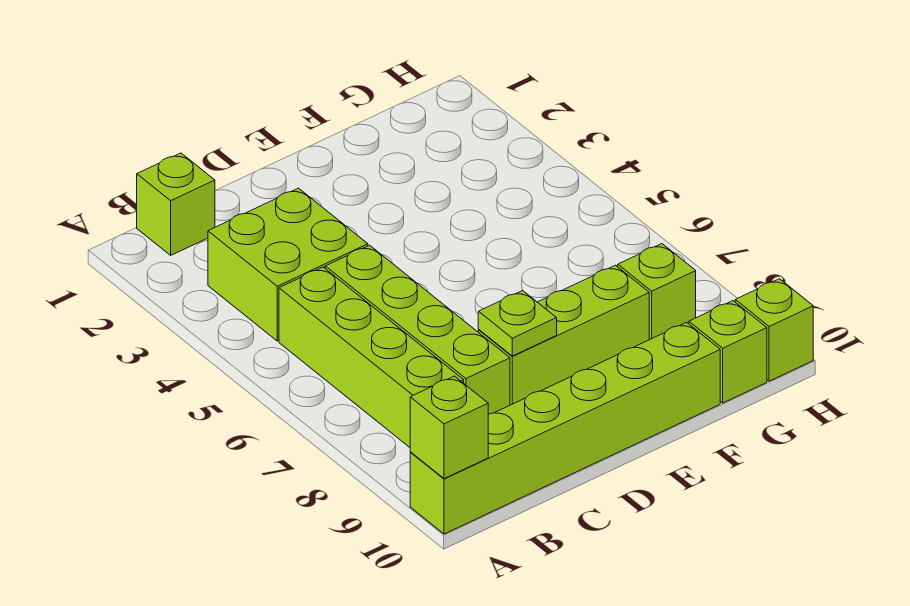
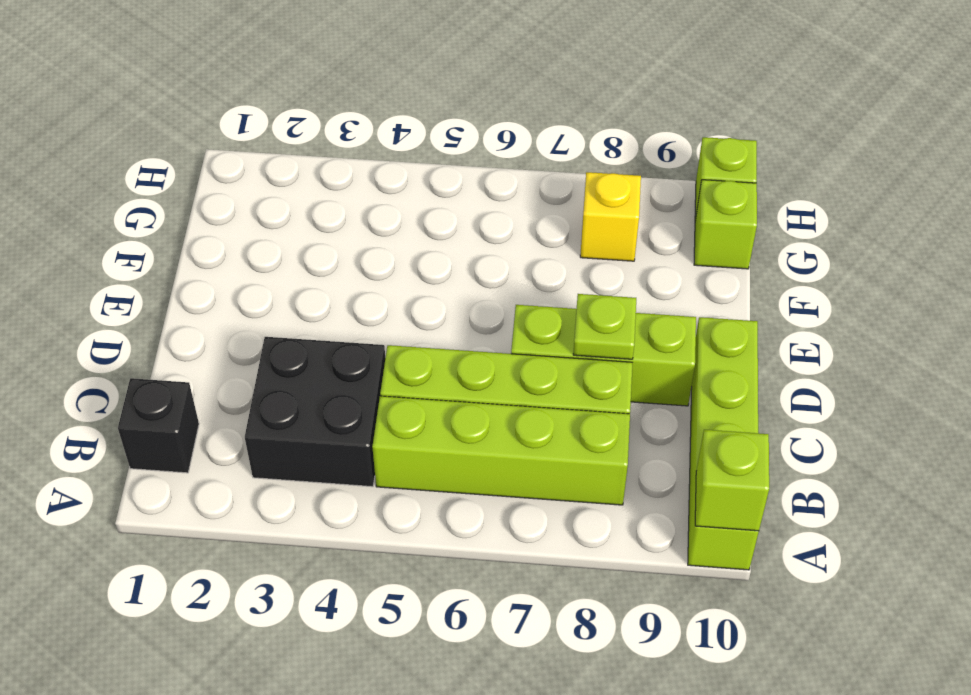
lime brick A10:F10 level 1 -> lime brick A10:D10 level 1
lime brick B1 level 1 -> black brick B1 level 1
lime brick B3:C4 level 1 -> black brick B3:C4 level 1
lime brick D8:F8 level 1 -> lime brick D7:D9 level 1
lime brick G8 level 1 -> yellow brick G8 level 1

